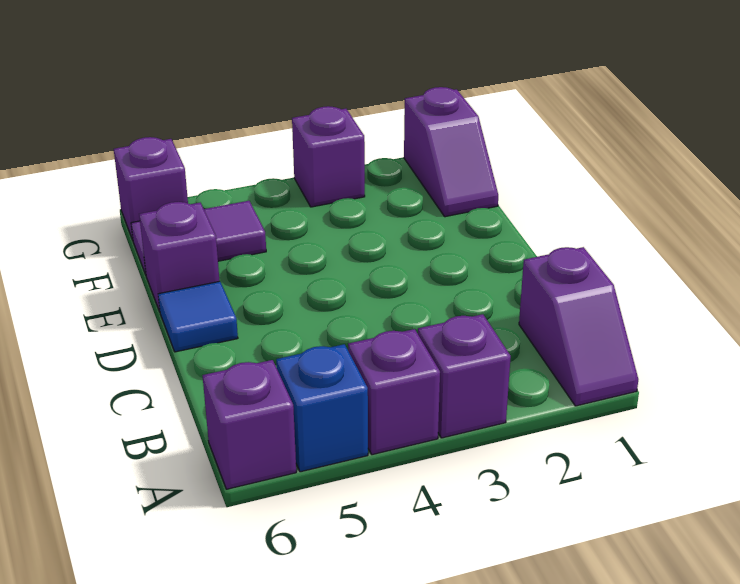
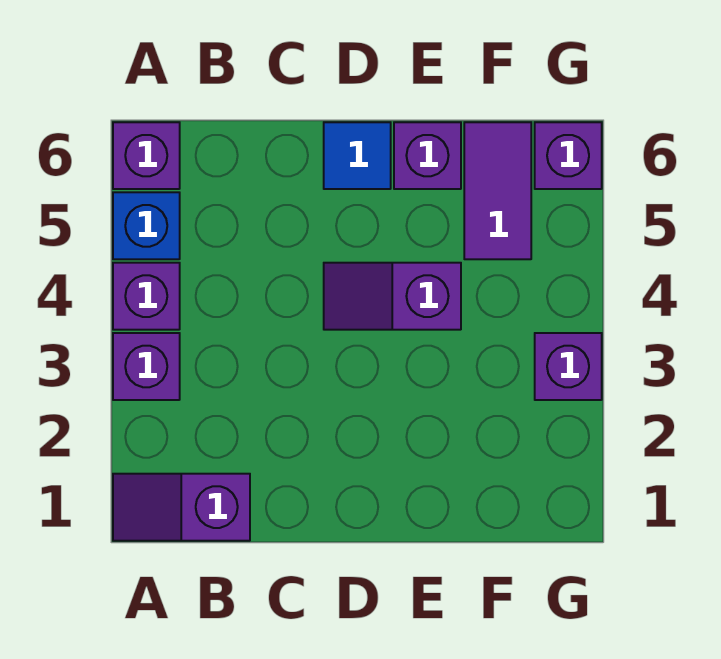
purple slope F1:G1 level 1 top G -> purple slope D4:E4 level 1 top E

